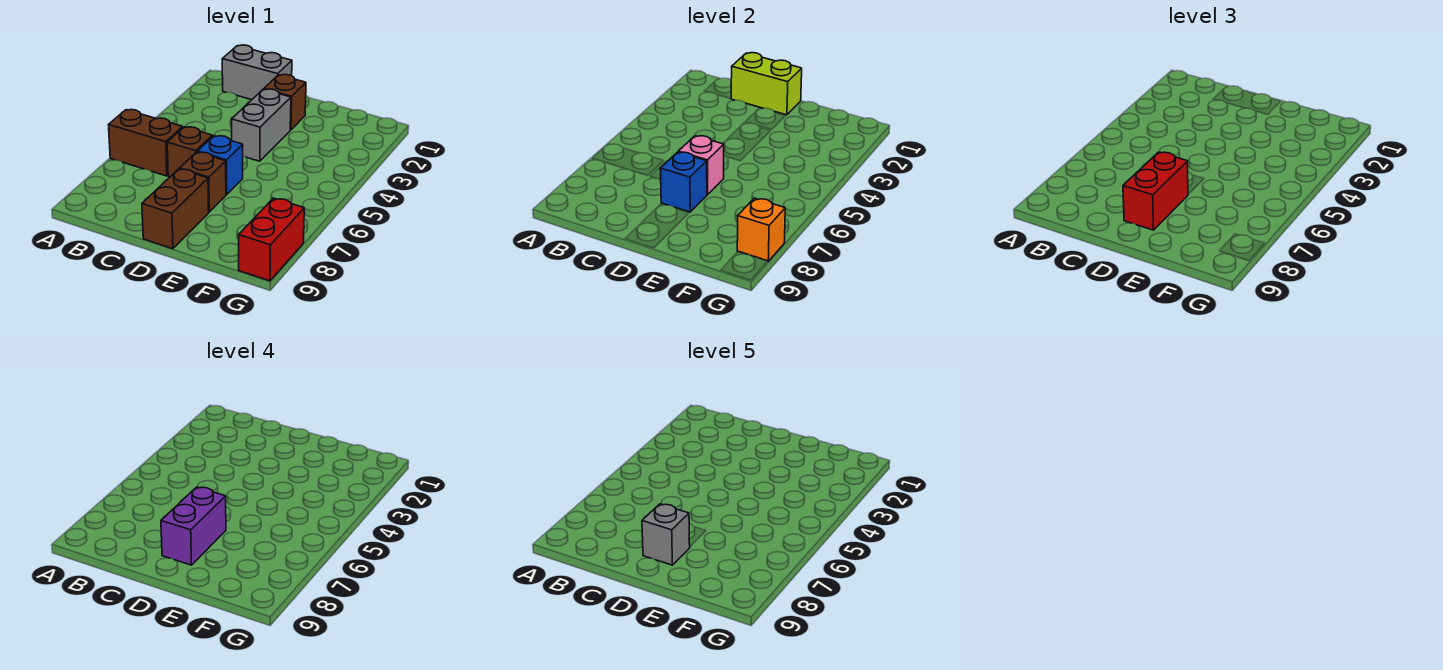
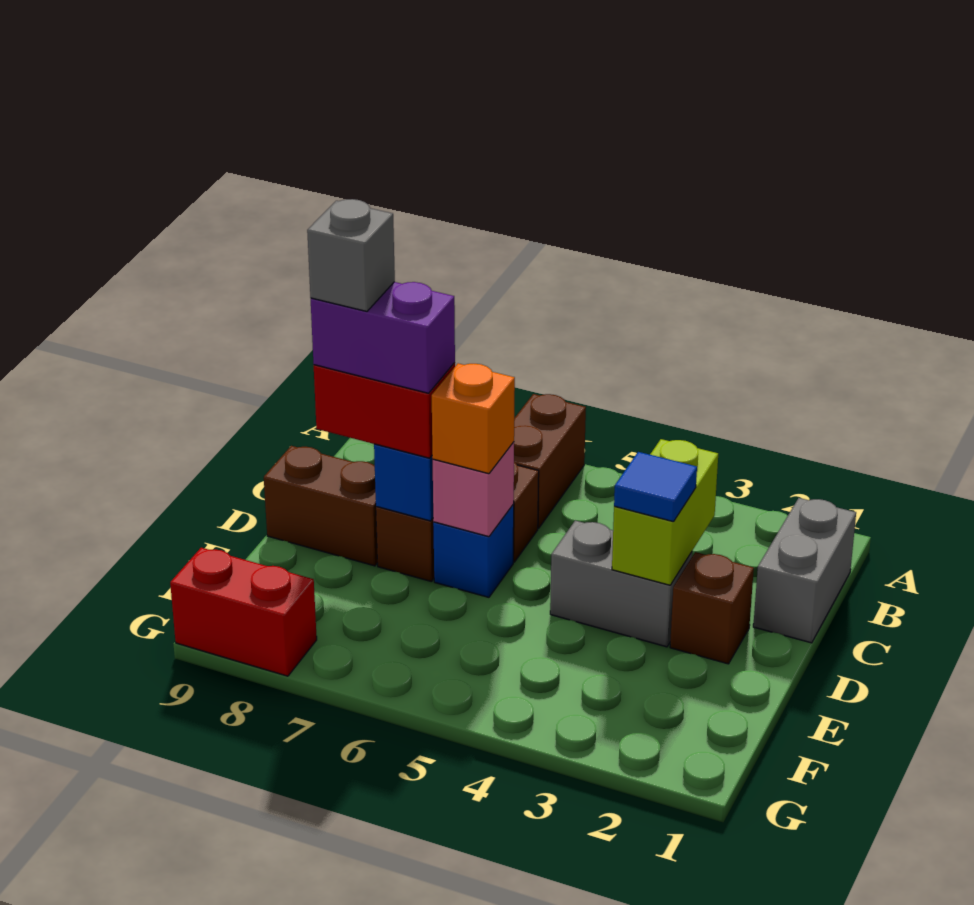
lime brick C1:D1 level 2 -> lime brick C3:D3 level 2
none -> blue tile D3 level 3
orange brick G8 level 2 -> orange brick D6 level 3

